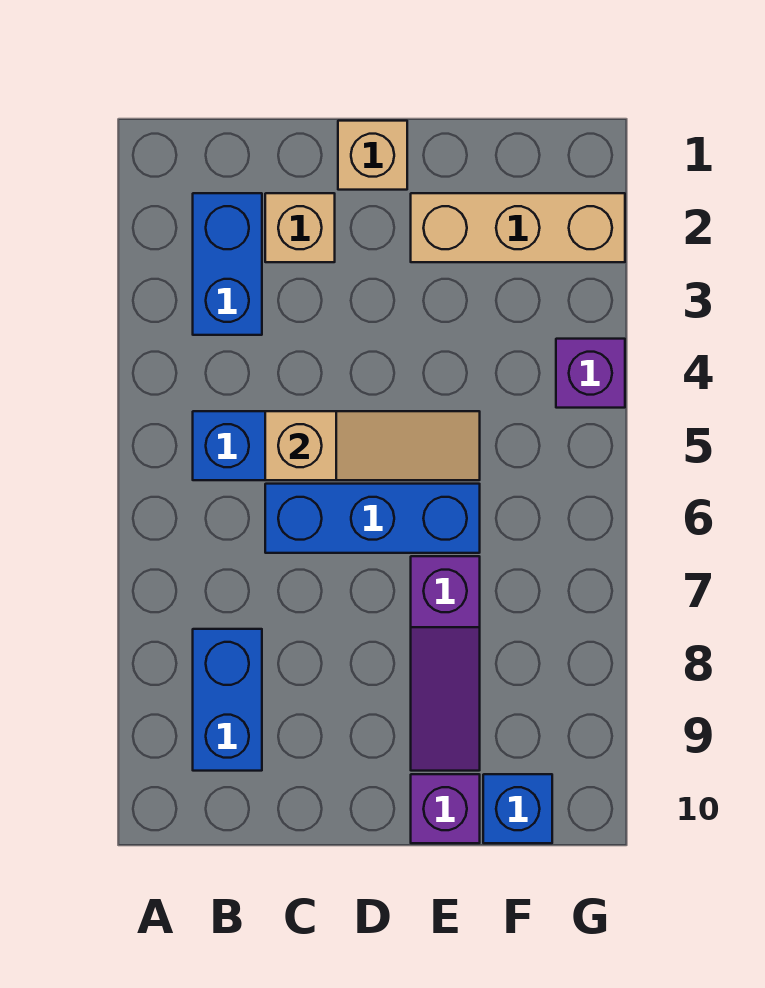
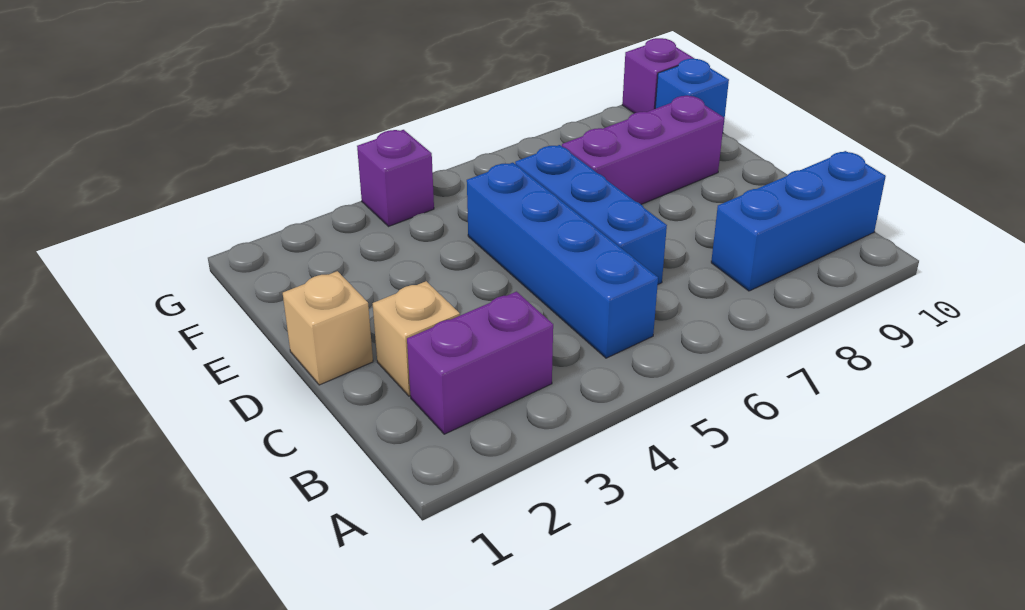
blue brick B2:B3 level 1 -> purple brick B2:B3 level 1
blue brick B8:B9 level 1 -> blue brick B8:B10 level 1
tan slope C5:E5 level 2 top C -> none
tan brick E2:G2 level 1 -> none
purple slope E7:E9 level 1 top 7 -> purple brick E7:E9 level 1
purple brick E10 level 1 -> purple brick G10 level 1

